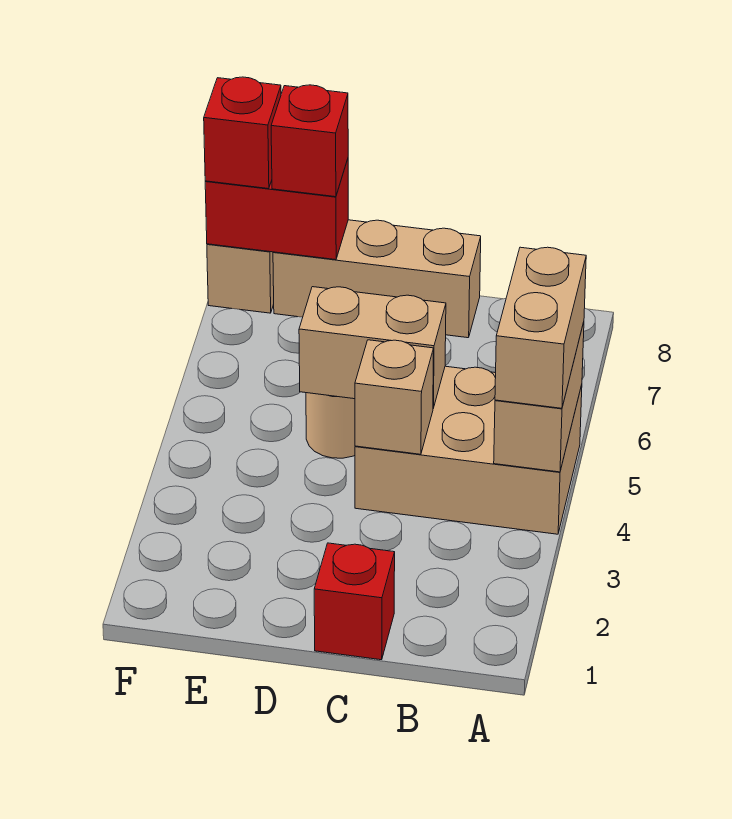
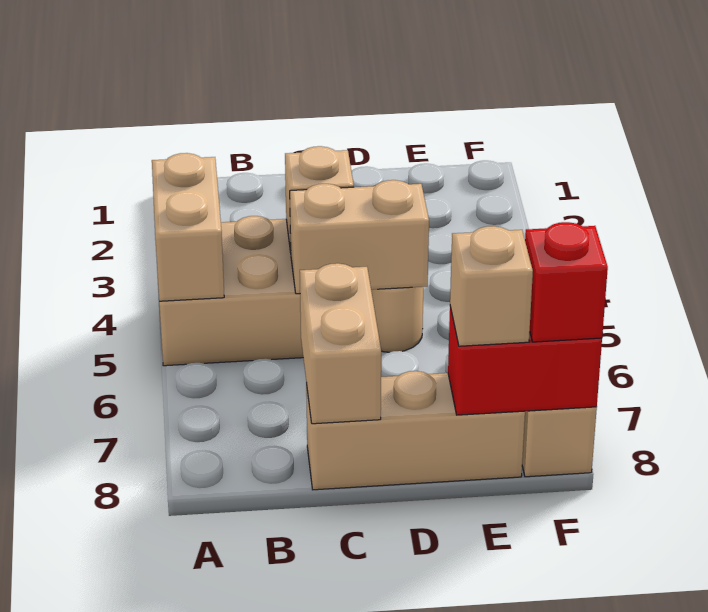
tan brick A4:A5 level 3 -> tan brick C7:C8 level 2
red brick C1 level 1 -> none
red brick E8 level 3 -> tan brick E8 level 3

